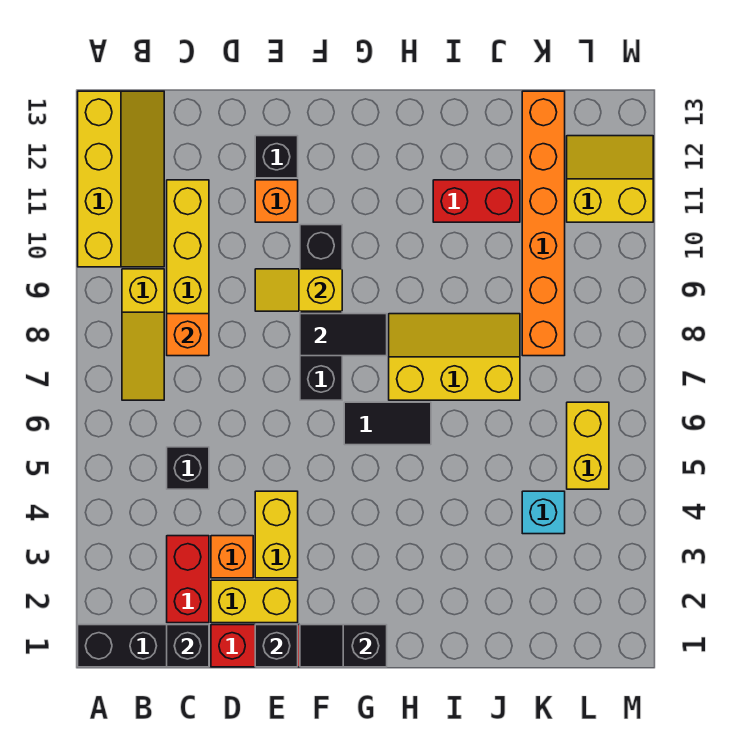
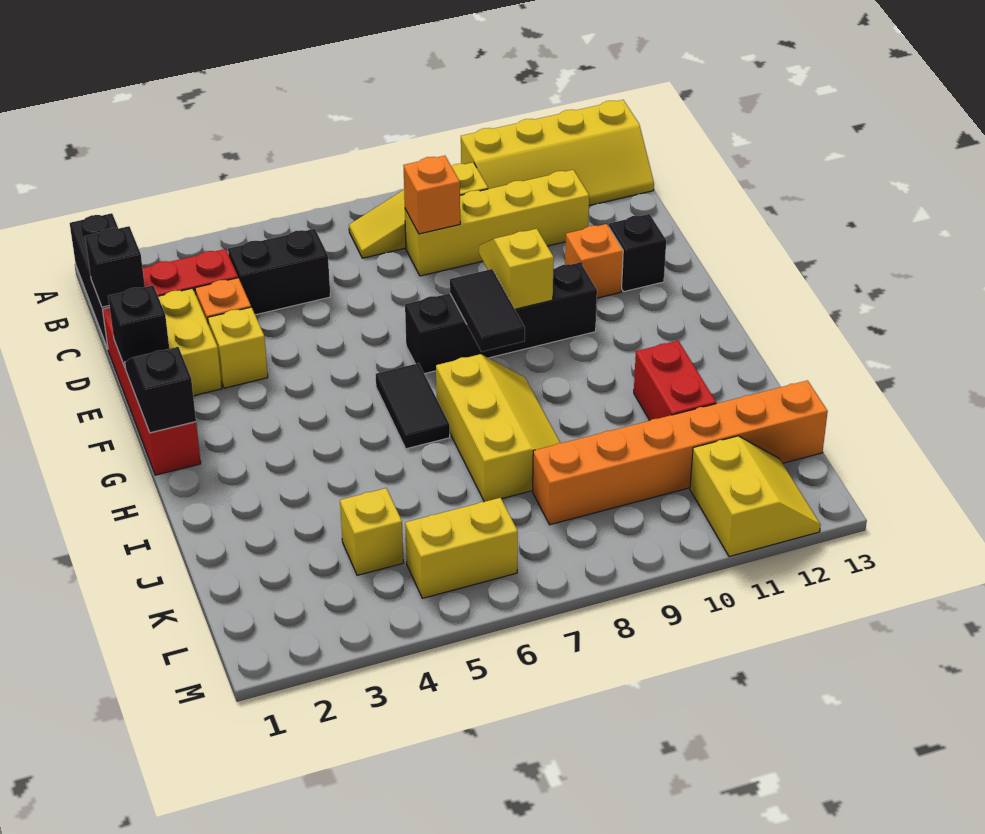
black brick C5 level 1 -> black brick C4:C5 level 1
yellow brick E3:E4 level 1 -> yellow brick E3 level 1
cyan brick K4 level 1 -> yellow brick K4 level 1

